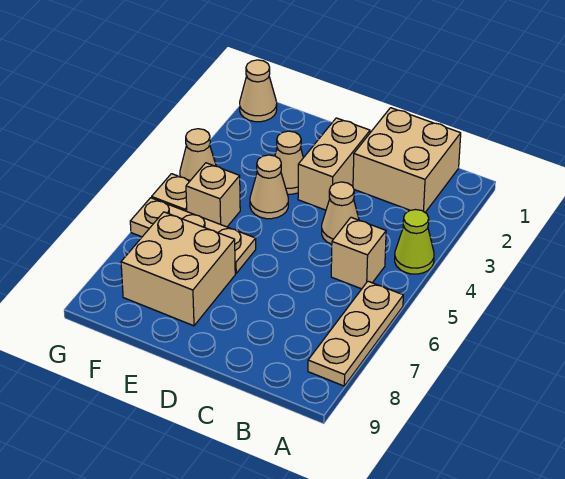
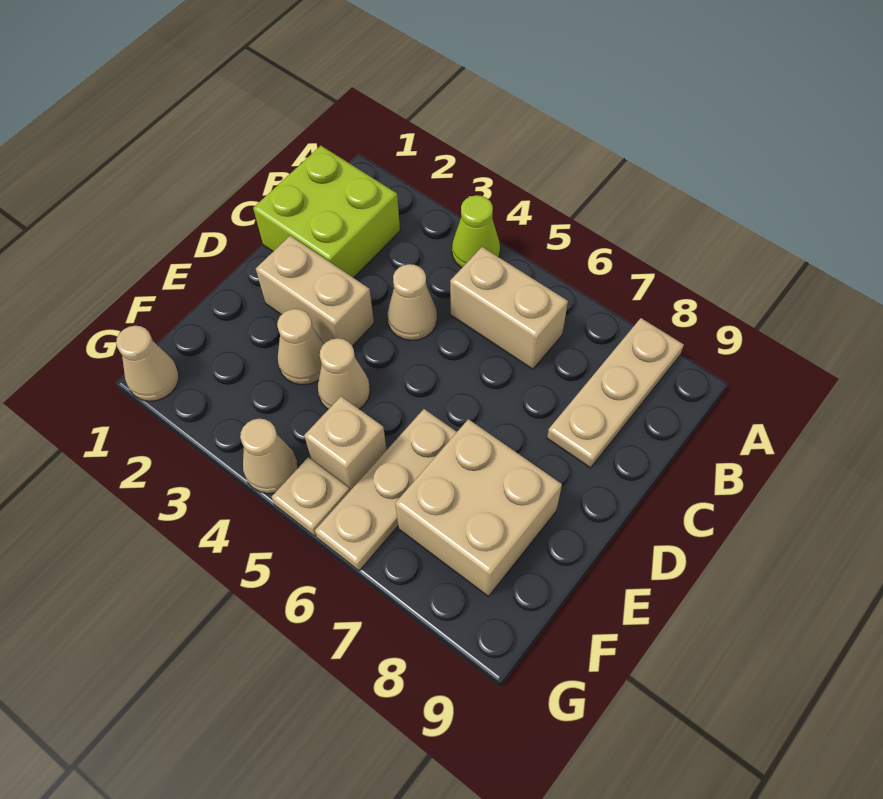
tan plate A6:A8 level 1 -> tan plate A8:C8 level 1
tan brick B1:C2 level 1 -> lime brick B1:C2 level 1
tan brick B5 level 1 -> tan brick B5:B6 level 1

